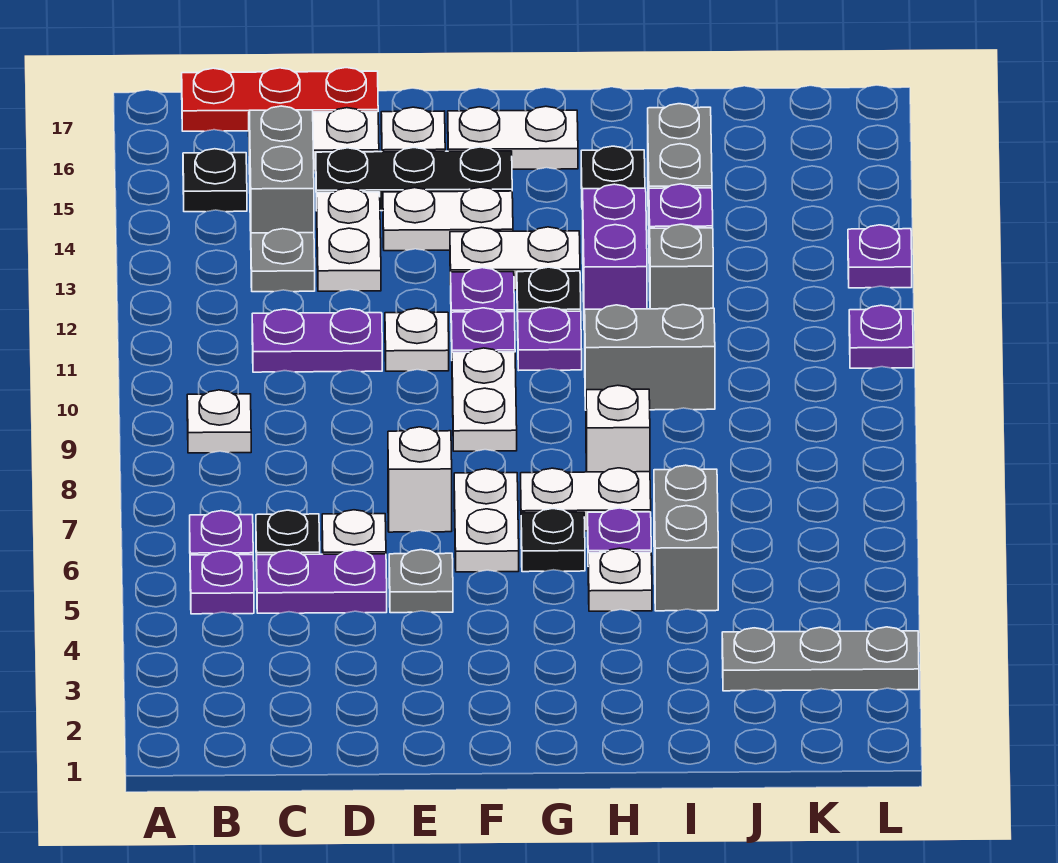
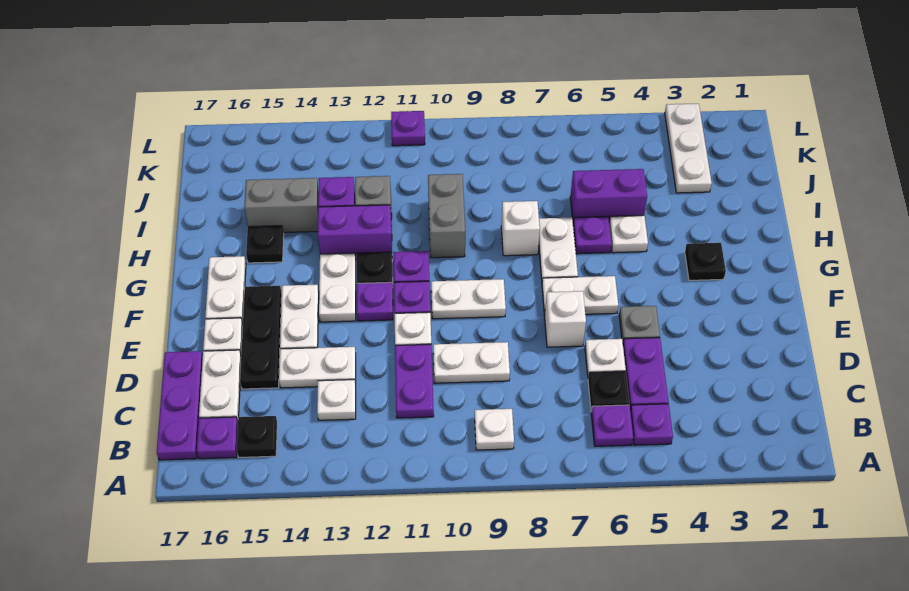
red plate B17:D17 level 1 -> purple plate B17:D17 level 1
grey plate C13 level 1 -> white plate C13 level 1
grey brick C14:C15 level 1 -> none
none -> white plate D9:D10 level 1
black plate G6 level 1 -> black plate G3 level 1
grey brick I5:I6 level 1 -> purple brick I5:I6 level 1
grey plate J3:L3 level 1 -> white plate J3:L3 level 1
purple plate L13 level 1 -> purple plate B16 level 1

